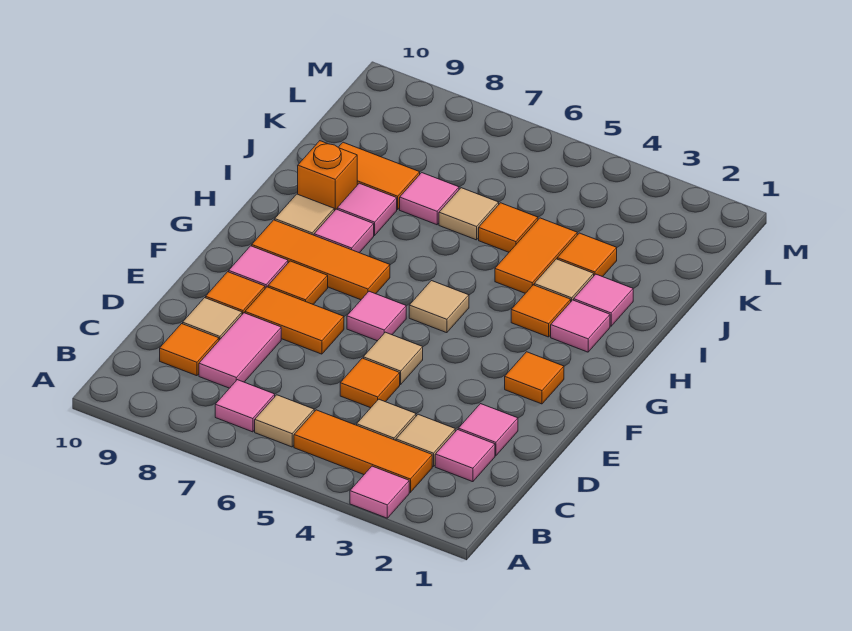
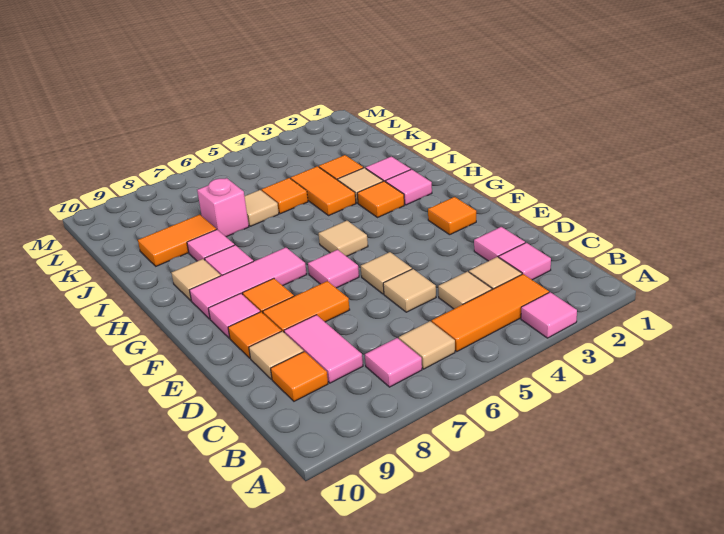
orange tile D5 level 1 -> tan tile D5 level 1
orange tile G7:G9 level 1 -> pink tile G7:G9 level 1
orange brick I9 level 1 -> none
pink tile J7 level 1 -> pink brick J7 level 1

